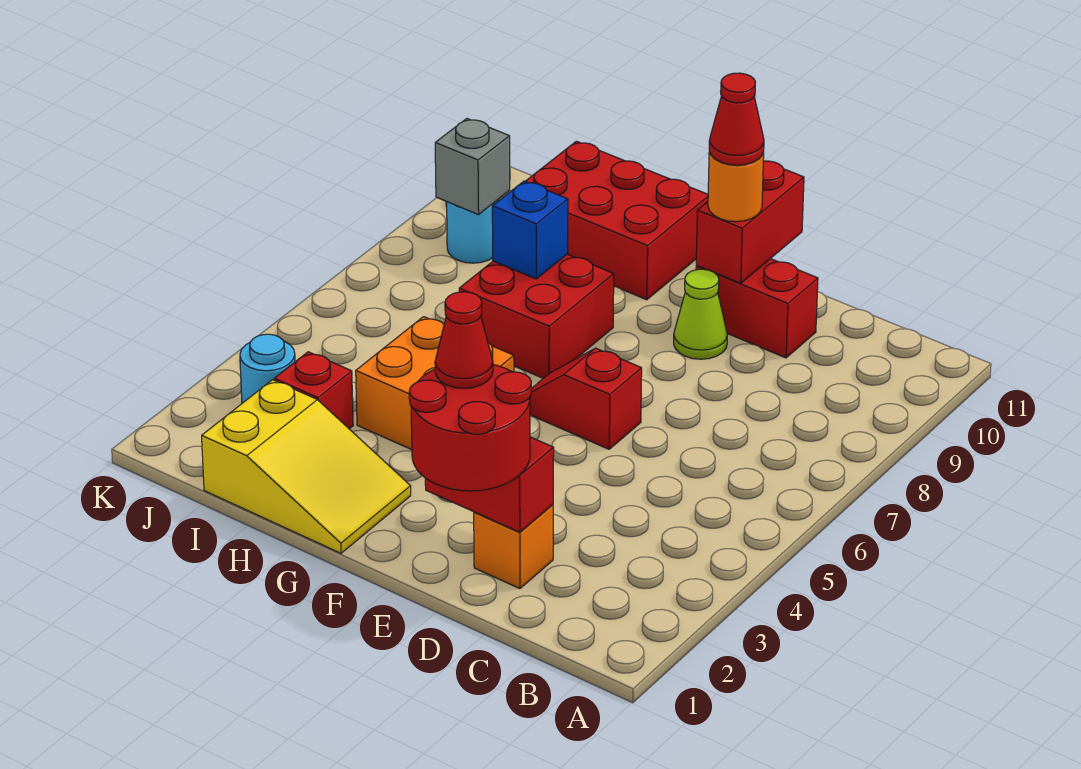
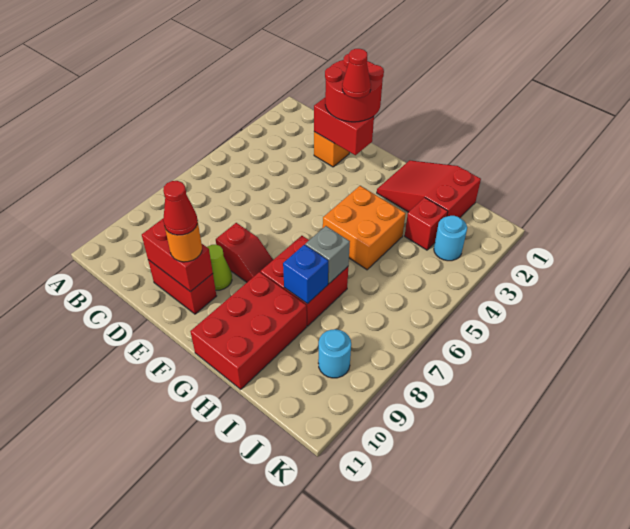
red slope E6:F6 level 1 top E -> red slope E8:F8 level 1 top E
red brick E10:E11 level 2 -> red brick D10:E10 level 2
yellow slope G1:I2 level 1 top I -> red slope G1:I2 level 1 top I
red brick G10:I11 level 1 -> red brick G9:H11 level 1
grey brick J9 level 2 -> grey brick H7 level 2

